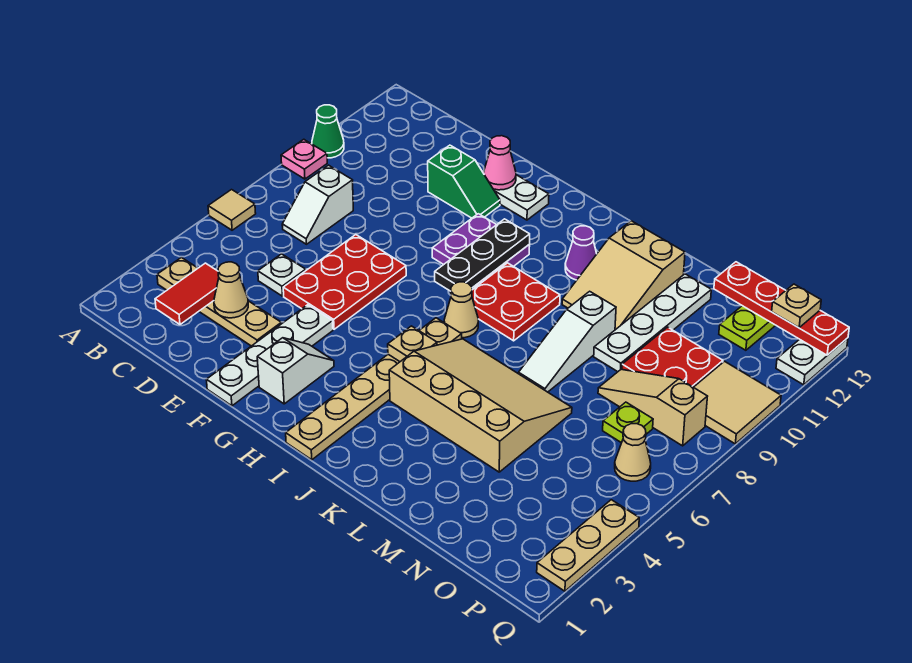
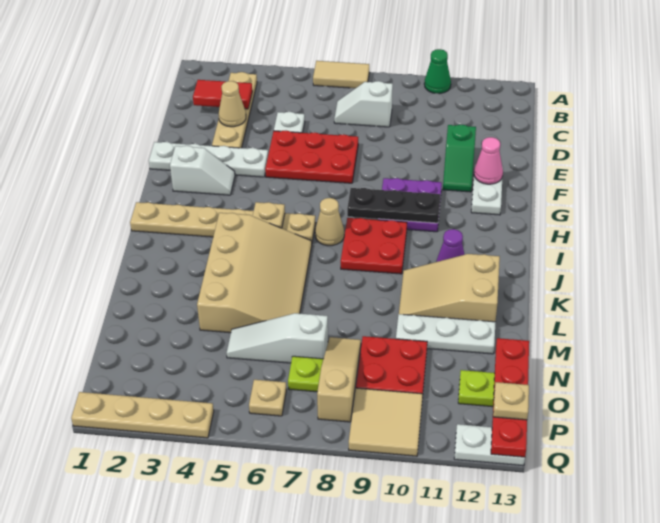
tan tile A6 level 1 -> tan tile A6:A7 level 1
pink plate A9 level 1 -> none
white slope L7:L9 level 1 top 9 -> white slope N5:N7 level 1 top 7
white plate M9:M12 level 1 -> white plate M10:M12 level 1
tan cone P6 level 1 -> tan plate P6 level 1
tan plate Q2:Q4 level 1 -> tan plate Q1:Q4 level 1

